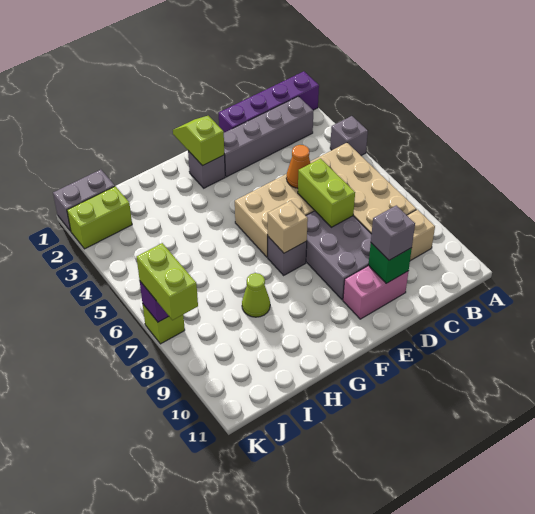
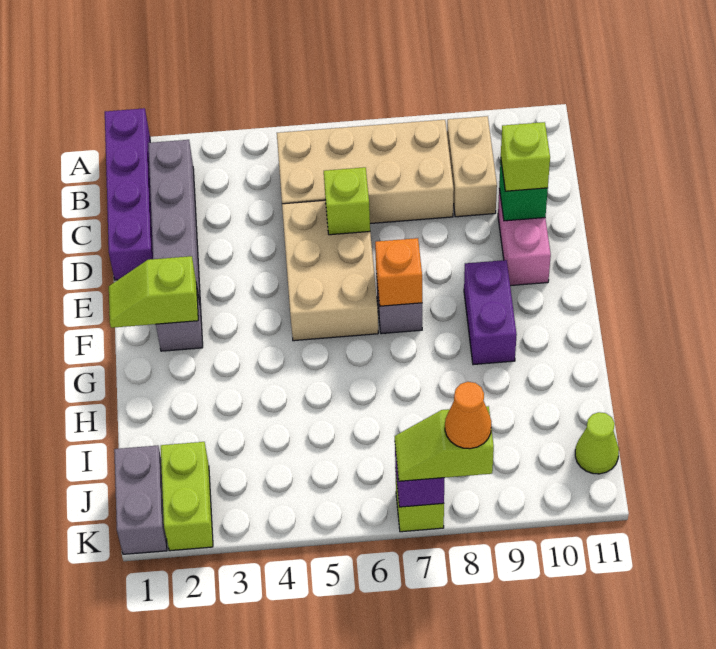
grey brick A4 level 1 -> none
orange cone D5 level 2 -> orange cone K8 level 4
lime brick D6:D7 level 2 -> lime brick D6 level 2
grey brick D7:E9 level 1 -> none
grey brick D10 level 3 -> lime brick D10 level 3
tan brick F7 level 2 -> orange brick F7 level 2
none -> purple brick F9:G9 level 1
lime cone H8 level 1 -> lime cone J11 level 1
lime brick K7:K8 level 3 -> lime slope K7:K8 level 3 top 8

